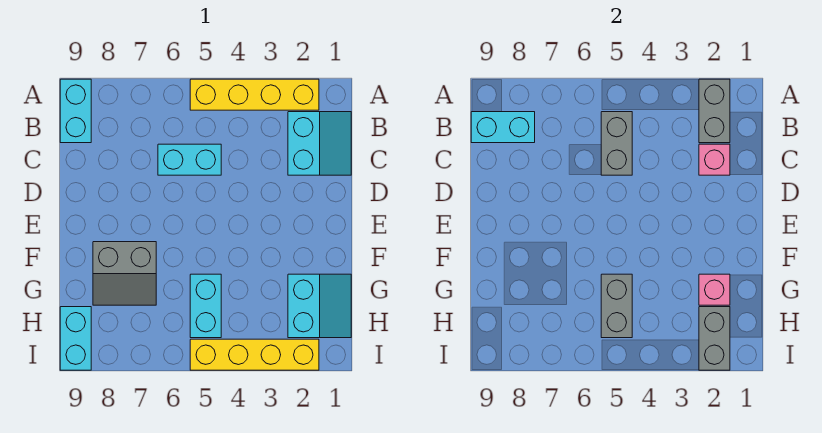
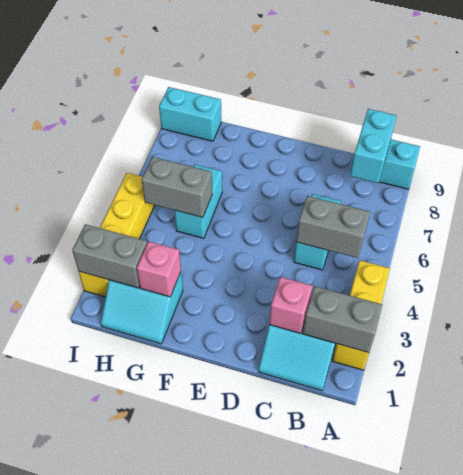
yellow brick A2:A5 level 1 -> yellow brick A2:A4 level 1
grey slope F7:G8 level 1 top F -> none
cyan brick G5:H5 level 1 -> cyan brick G5:G6 level 1

